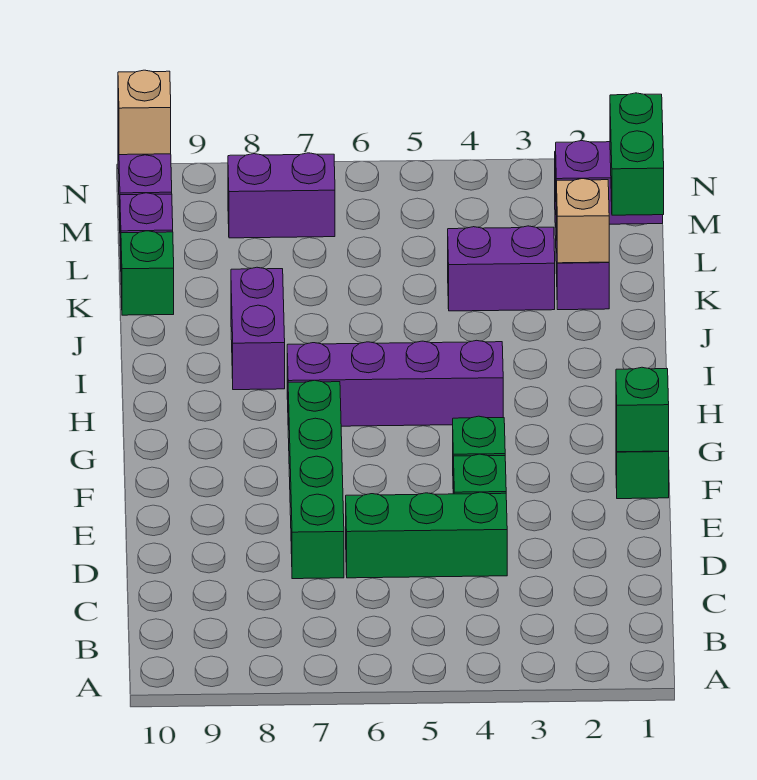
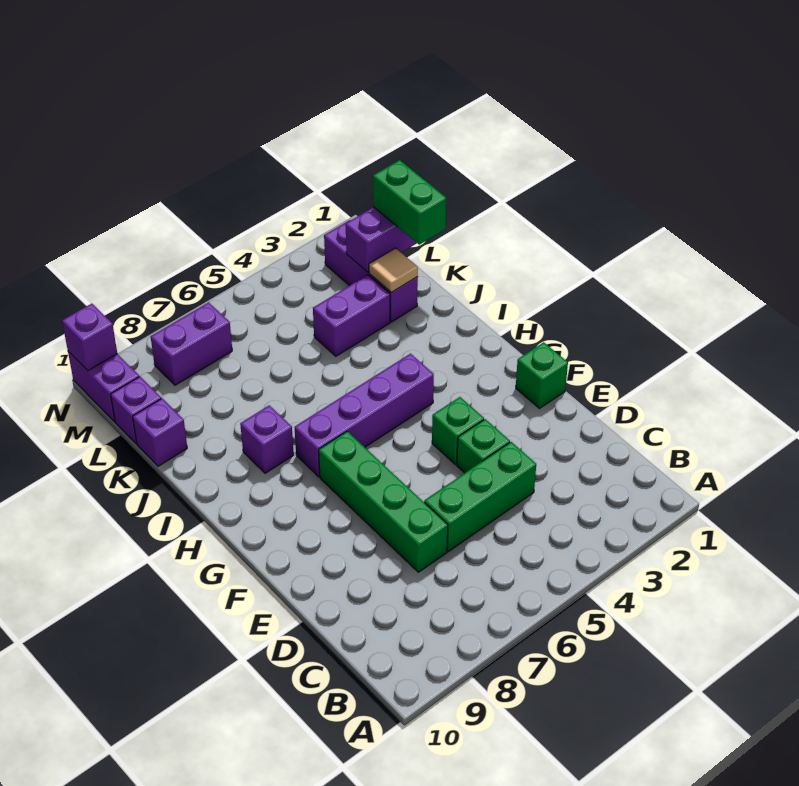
green brick F1 level 2 -> none
purple brick I8:J8 level 1 -> purple brick I8 level 1
tan brick K2 level 2 -> tan tile K2 level 2
green brick K10 level 1 -> purple brick K10 level 1
tan brick N10 level 2 -> purple brick N10 level 2

